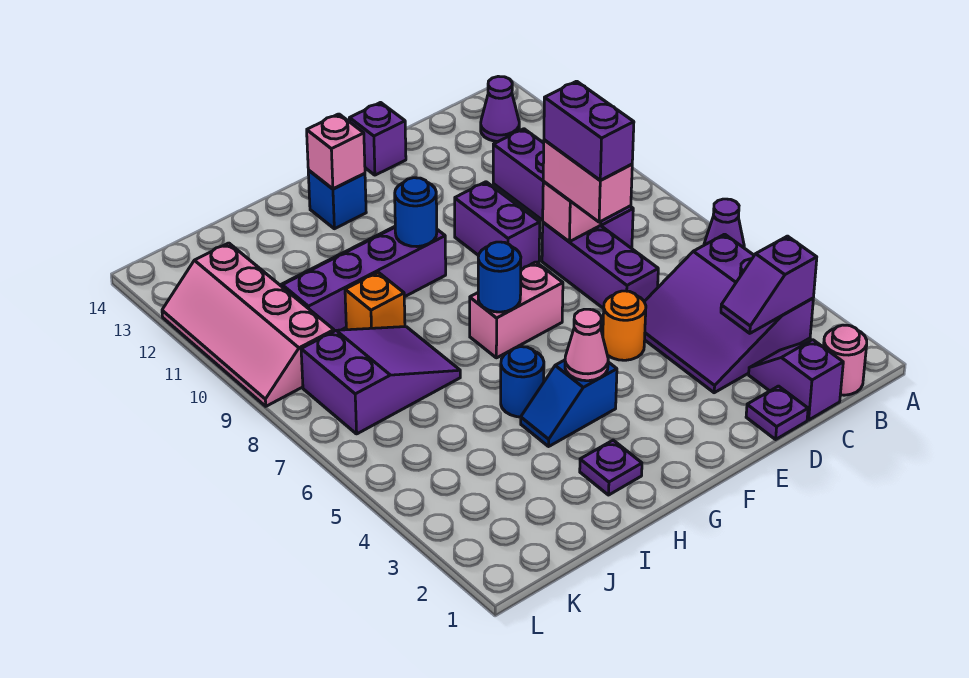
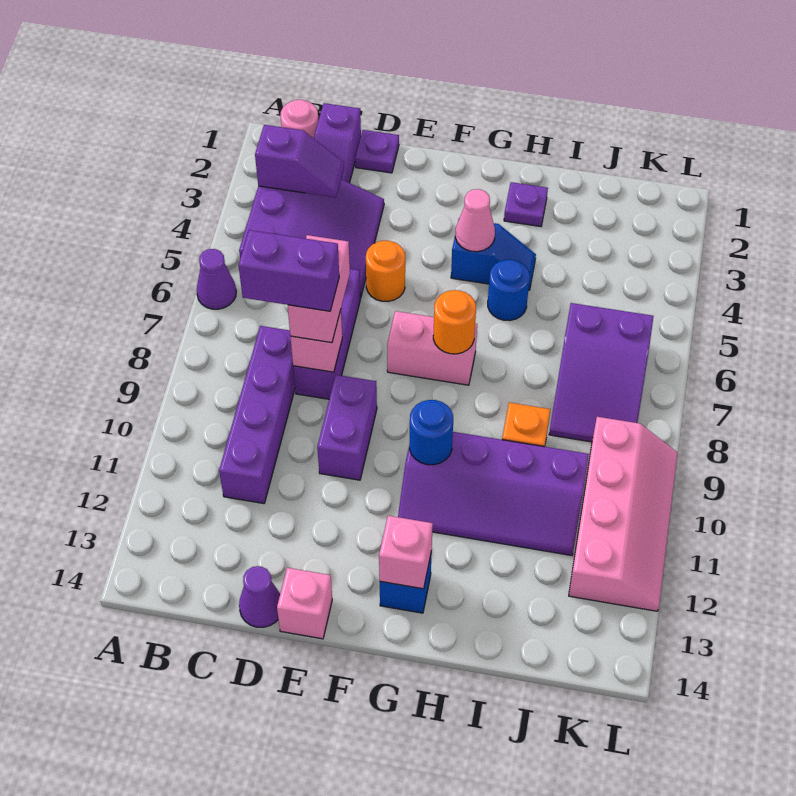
purple cone B13 level 1 -> purple cone D14 level 1
purple brick D7:D8 level 4 -> purple brick C8:D8 level 4
purple brick E14 level 1 -> pink brick E14 level 1
blue round brick G7 level 2 -> orange round brick G7 level 2
purple slope I7:K8 level 1 top K -> purple slope J6:K8 level 1 top 6

